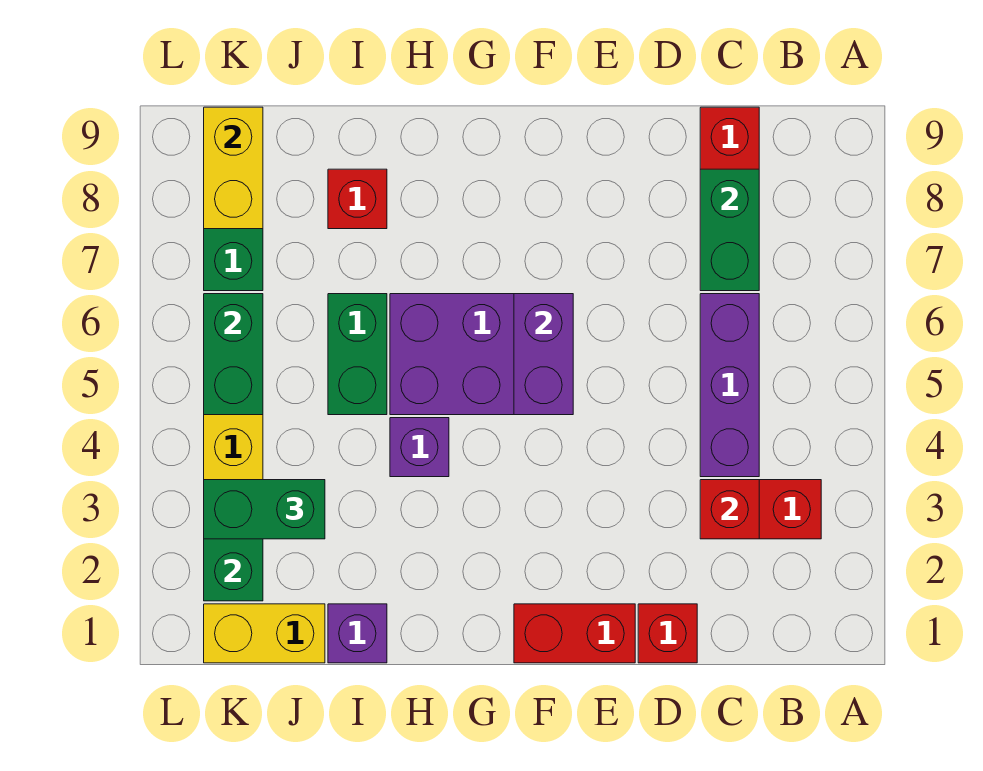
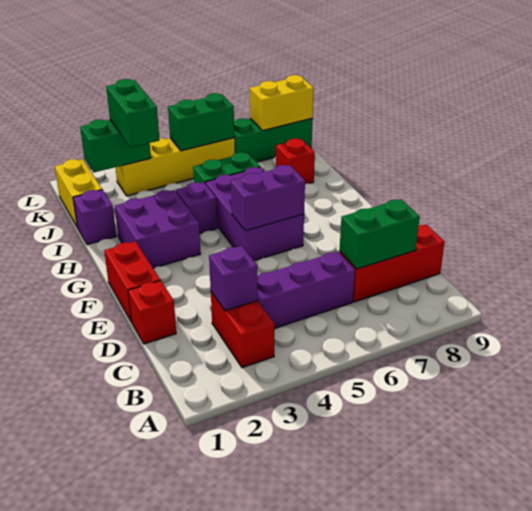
red brick C3 level 2 -> purple brick C3 level 2
none -> purple brick G2:H3 level 1

